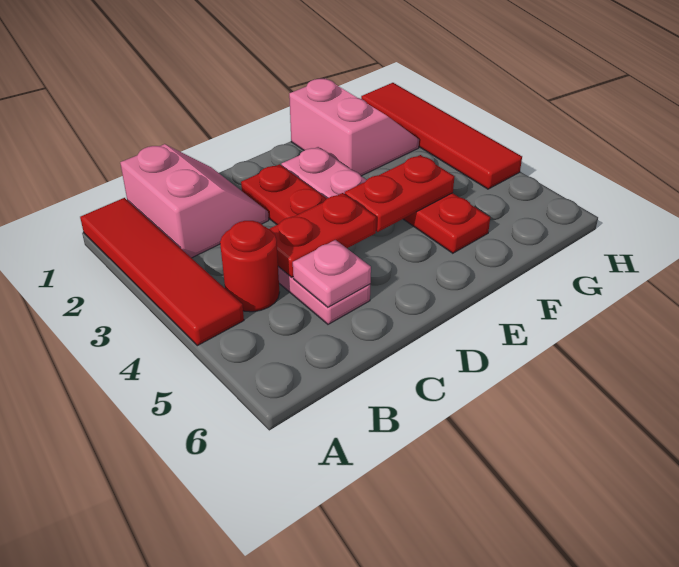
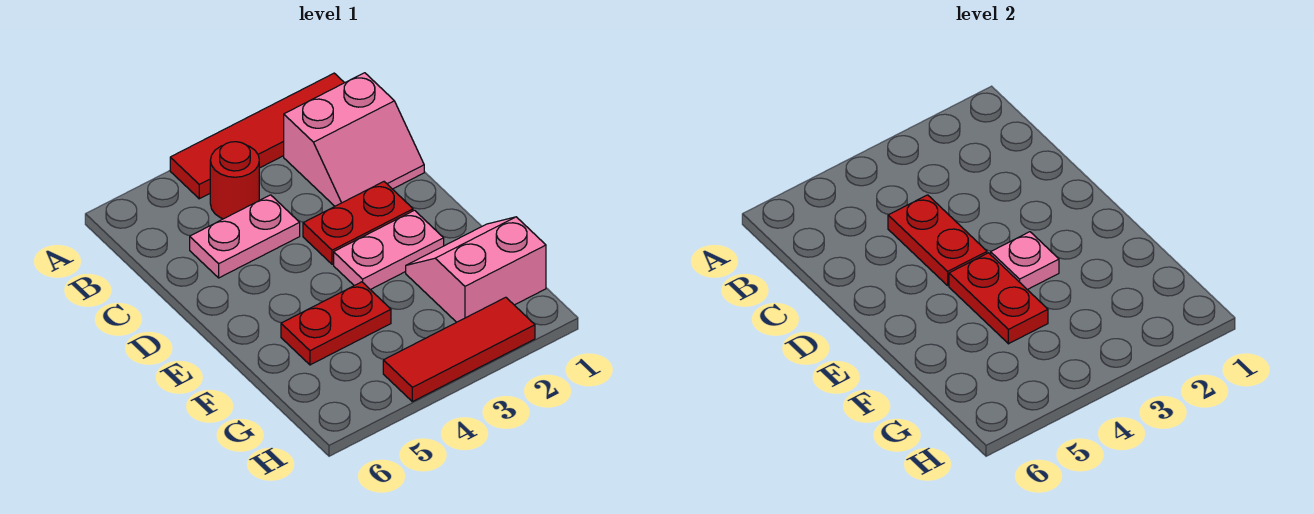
pink plate C5 level 2 -> pink plate E3 level 2
pink slope F1:G2 level 1 top F -> pink slope F1:G2 level 1 top G
red tile H1:H4 level 1 -> red tile H2:H4 level 1

